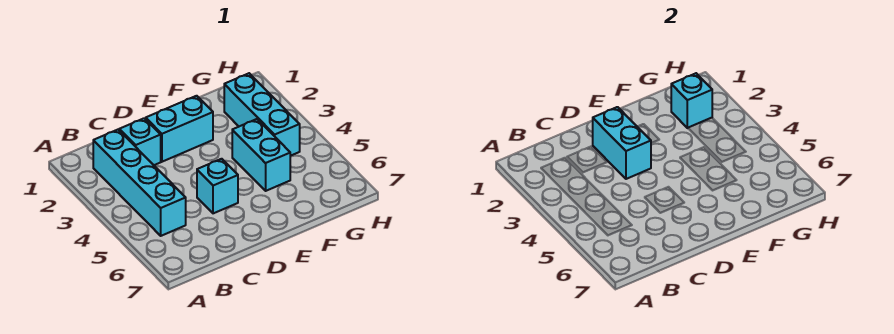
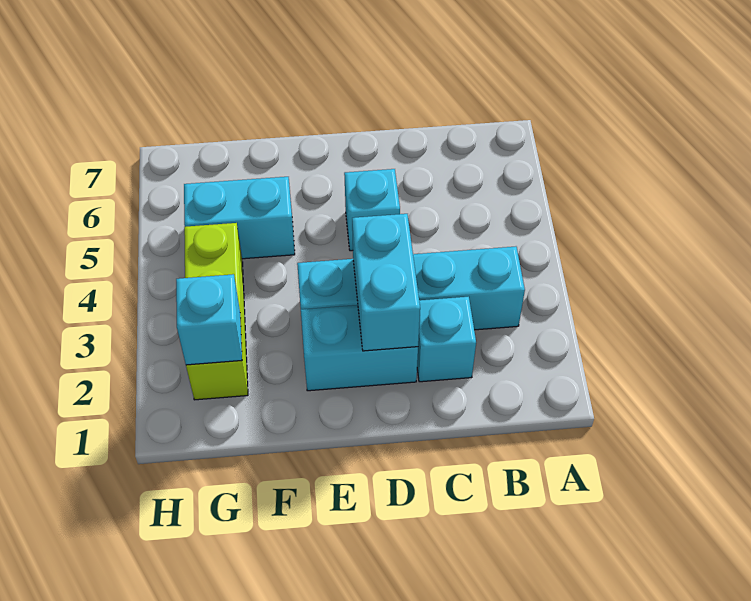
cyan brick B2:B5 level 1 -> cyan brick B3:E3 level 1
cyan brick F4:F5 level 1 -> cyan brick F5:G5 level 1
cyan brick G2:G4 level 1 -> lime brick G2:G4 level 1

